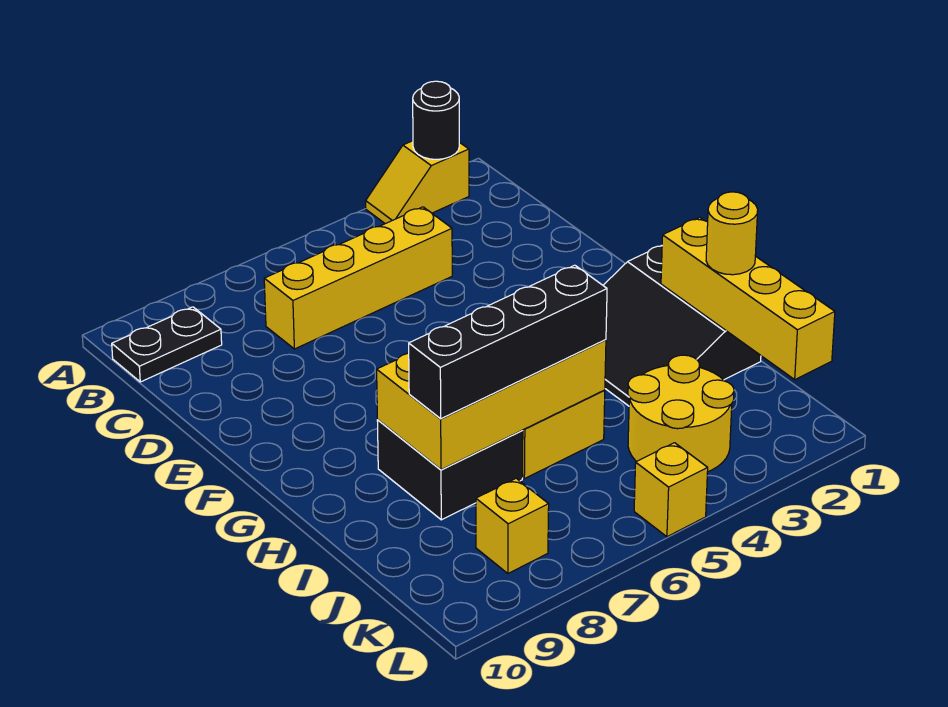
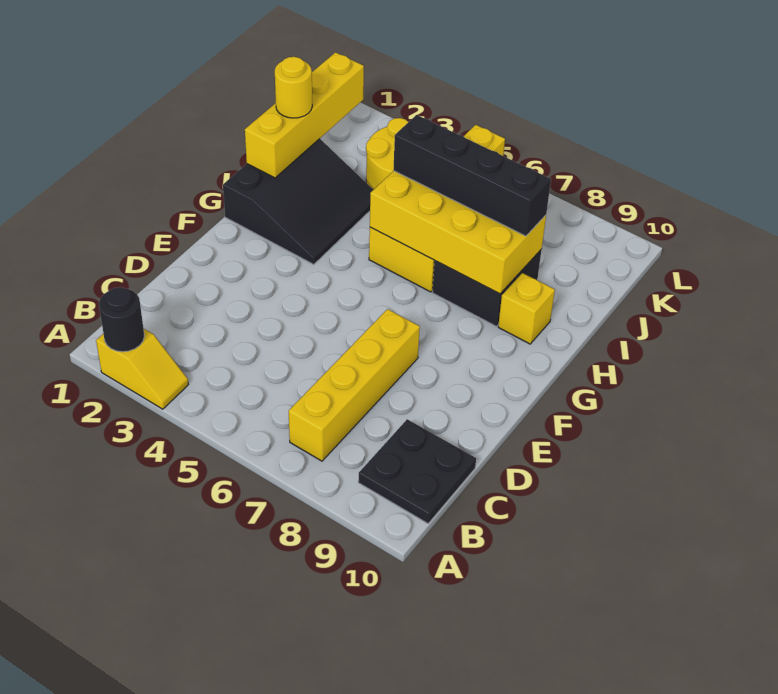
black plate B9:B10 level 1 -> black plate B9:C10 level 1
yellow brick C4:C7 level 1 -> yellow brick B7:E7 level 1
yellow brick K8 level 1 -> yellow brick H9 level 1

